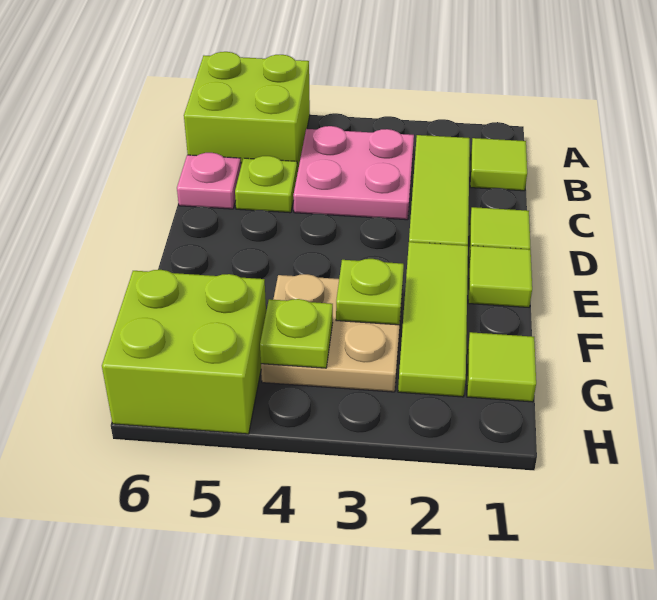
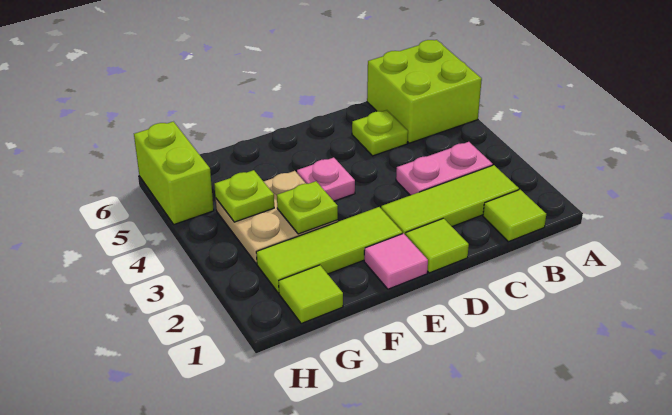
pink plate B3:C4 level 1 -> pink plate B3:C3 level 1
pink plate C6 level 1 -> pink plate E4 level 1
lime tile E1 level 1 -> pink tile E1 level 1
lime brick G5:H6 level 1 -> lime brick H5:H6 level 1

